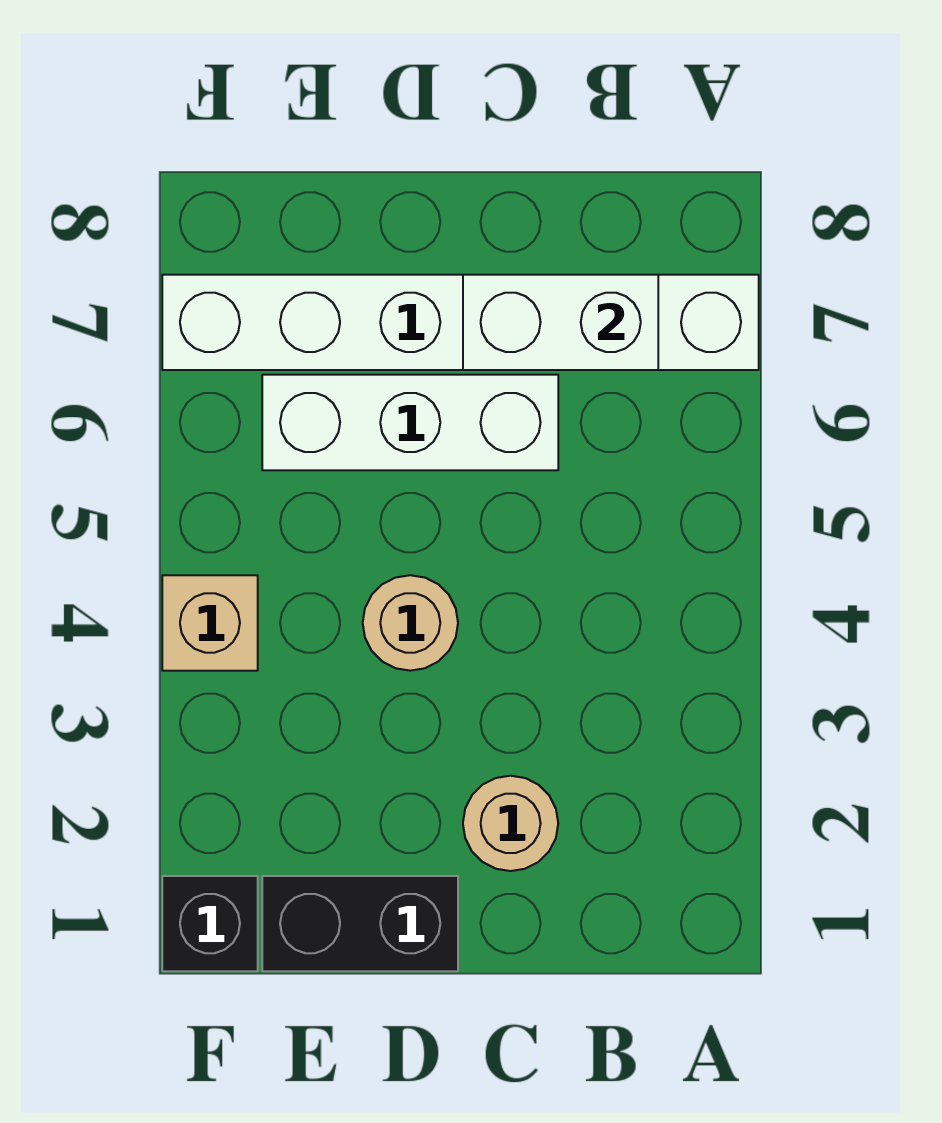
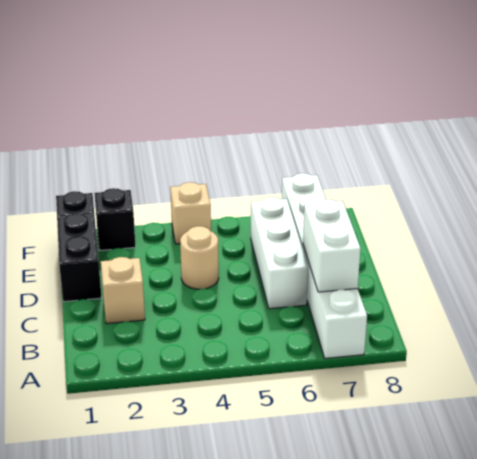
tan round brick C2 level 1 -> tan brick C2 level 1
none -> black brick F2 level 1

